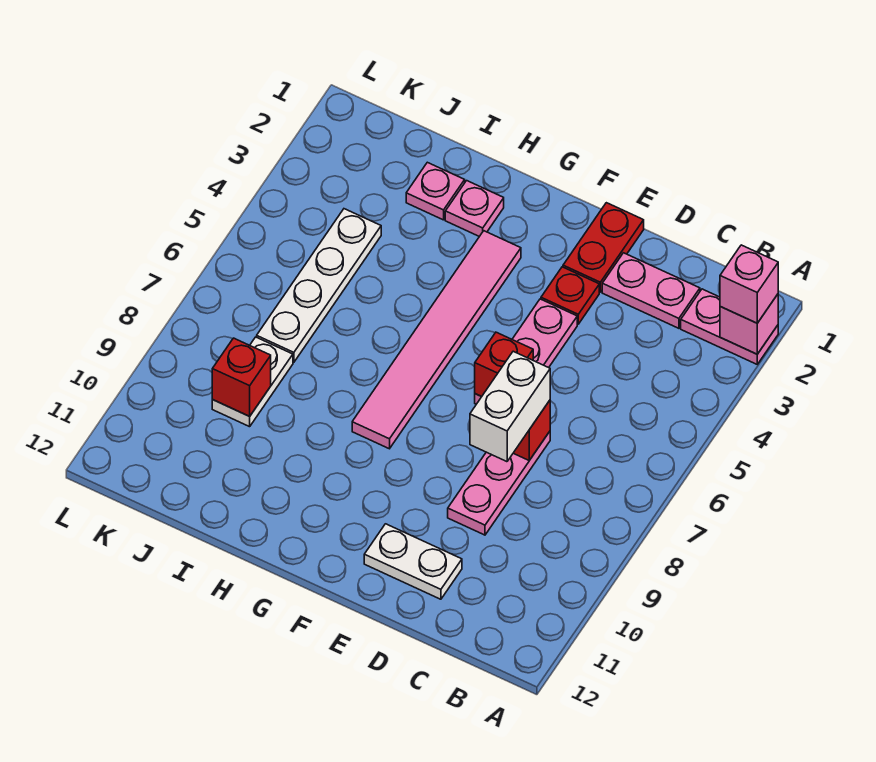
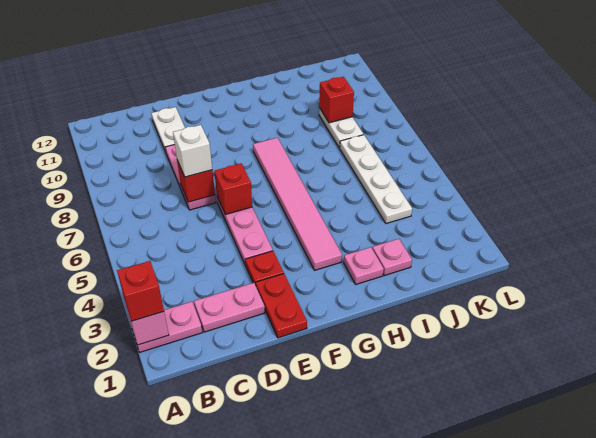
pink brick A2 level 3 -> red brick A2 level 3
white brick D7:D8 level 3 -> white brick D7 level 3
white plate D11:E11 level 1 -> white plate D10:D11 level 1

